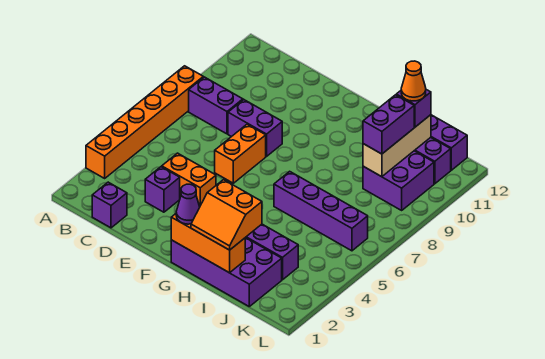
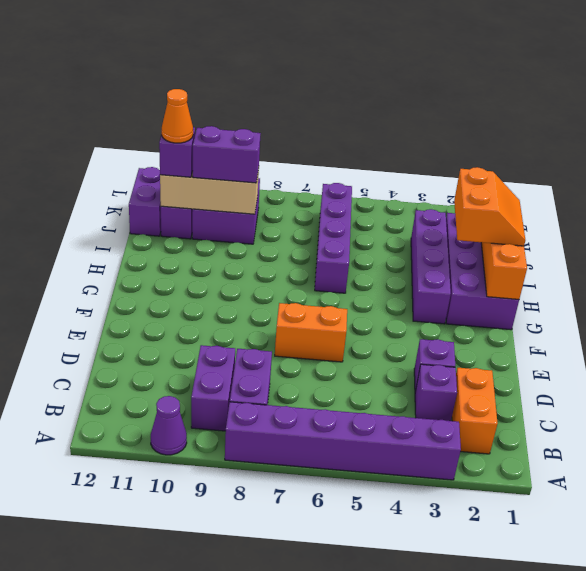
orange brick A3:A8 level 1 -> purple brick A3:A8 level 1
purple brick C1 level 1 -> purple brick C3 level 1
orange brick D4:E4 level 1 -> orange brick B2:C2 level 1
purple brick D8:E8 level 1 -> purple brick B9:C9 level 1
purple cone G1 level 3 -> purple cone A10 level 1

